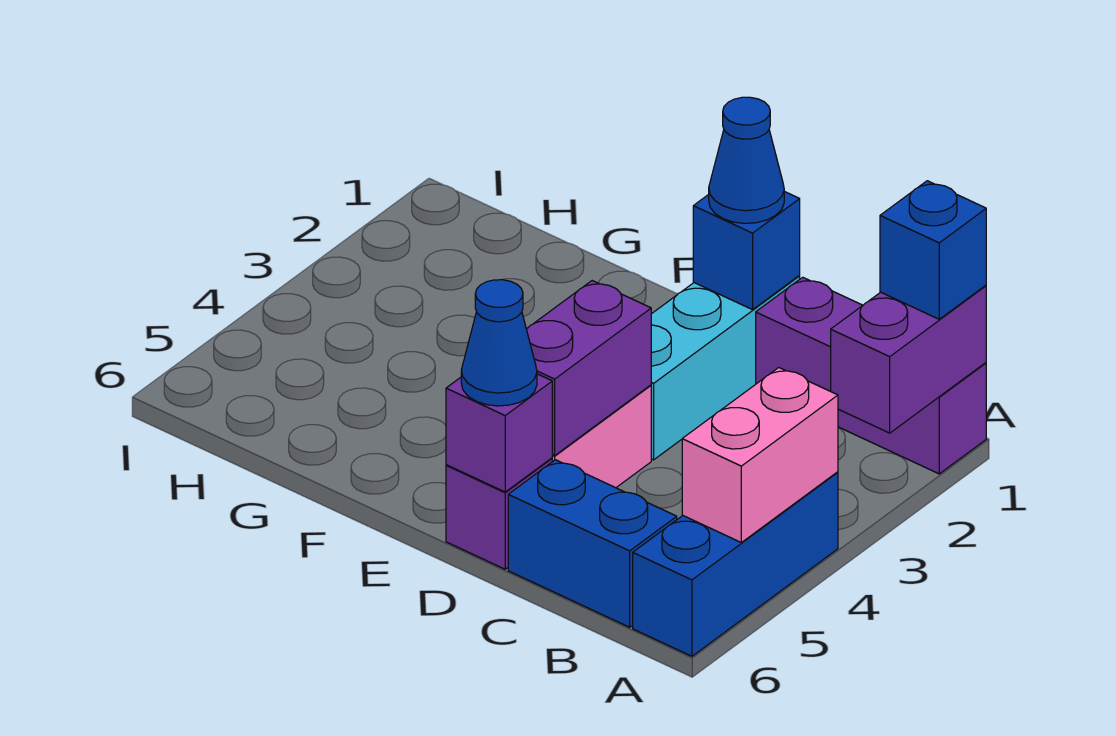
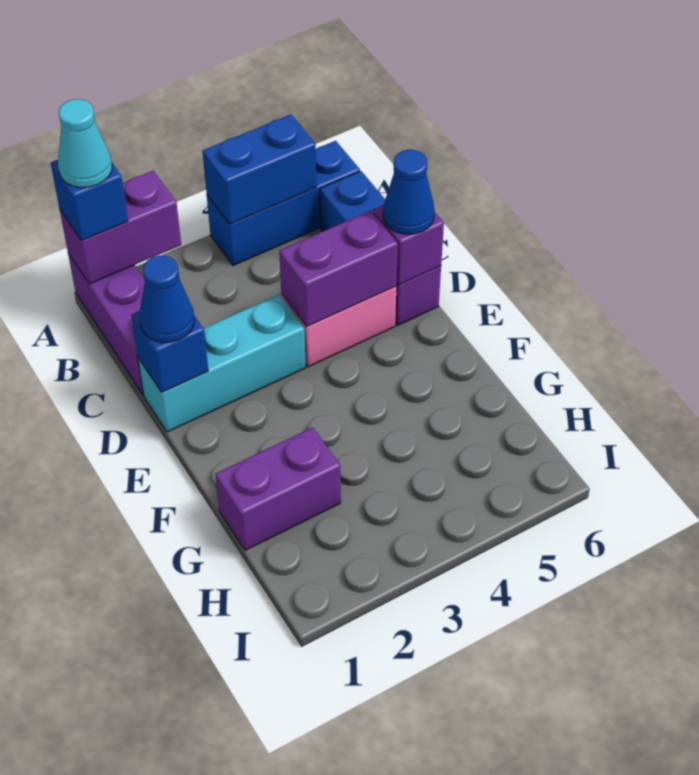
none -> cyan cone A1 level 4
pink brick A4:A5 level 2 -> blue brick A4:A5 level 2
none -> purple brick G1:G2 level 1

